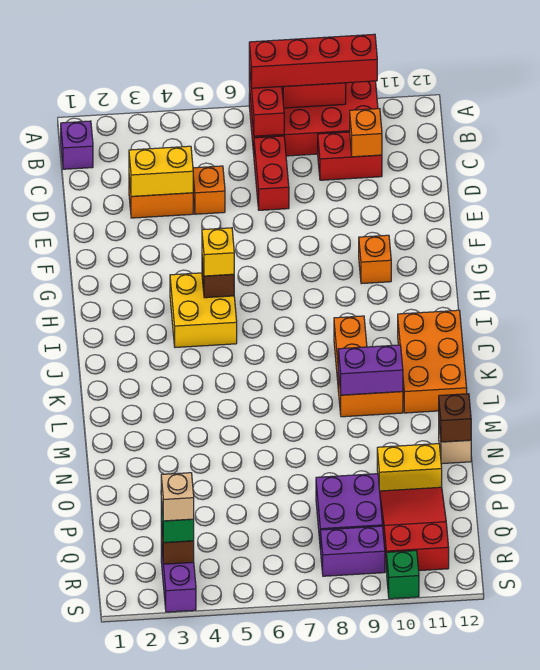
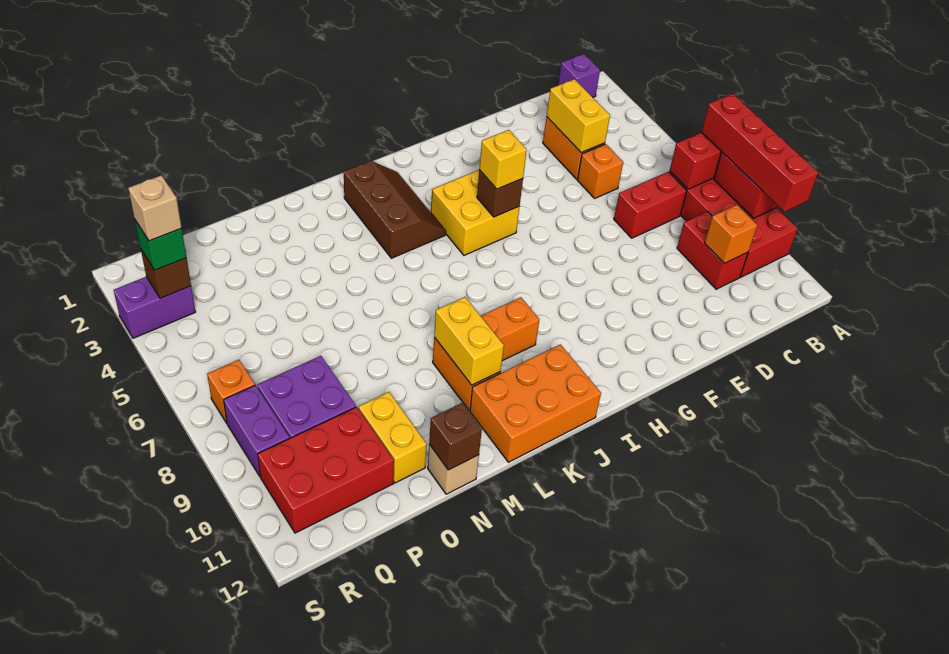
orange brick G10 level 1 -> orange brick R7 level 1
none -> brown slope J2:K4 level 1 top K
purple brick L9:L10 level 2 -> yellow brick L9:L10 level 2
red slope P10:R11 level 1 top R -> red brick P10:R11 level 1
green brick S10 level 1 -> none

